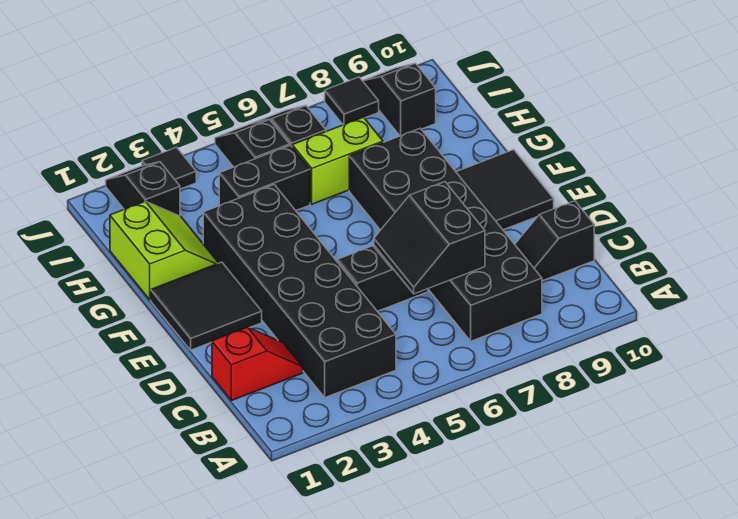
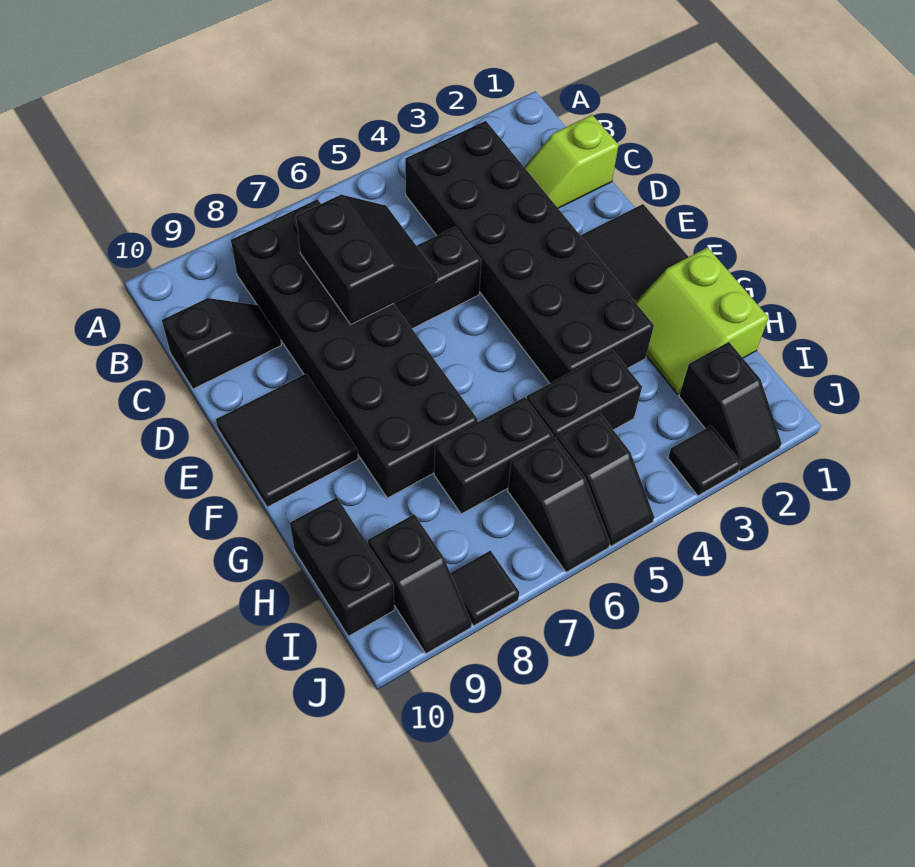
red slope C1:C2 level 1 top 1 -> lime slope C1:C2 level 1 top 1
lime brick H6:H7 level 1 -> black brick H6:H7 level 1
none -> black brick H10:I10 level 1

